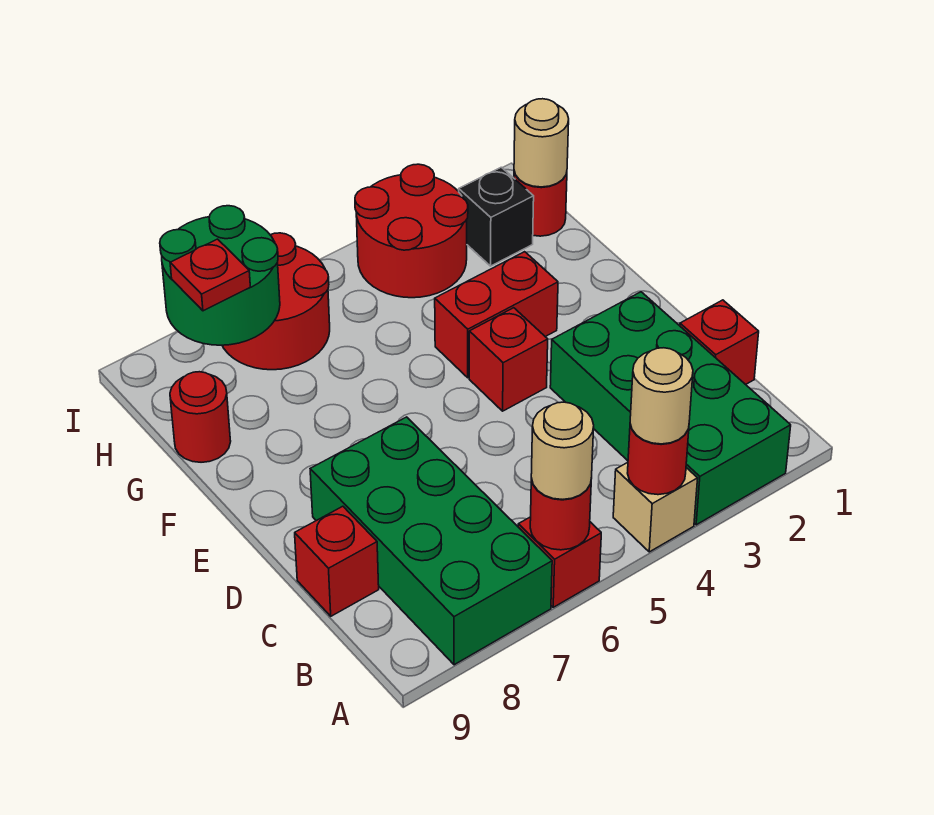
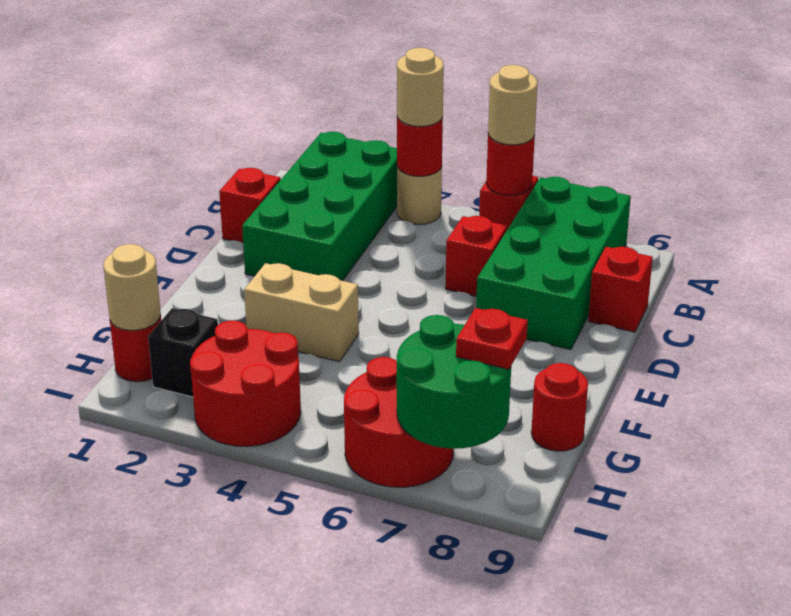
tan brick A4 level 1 -> tan round brick A4 level 1
red brick E4 level 1 -> red brick C6 level 1
red brick F3:F4 level 1 -> tan brick F3:F4 level 1

